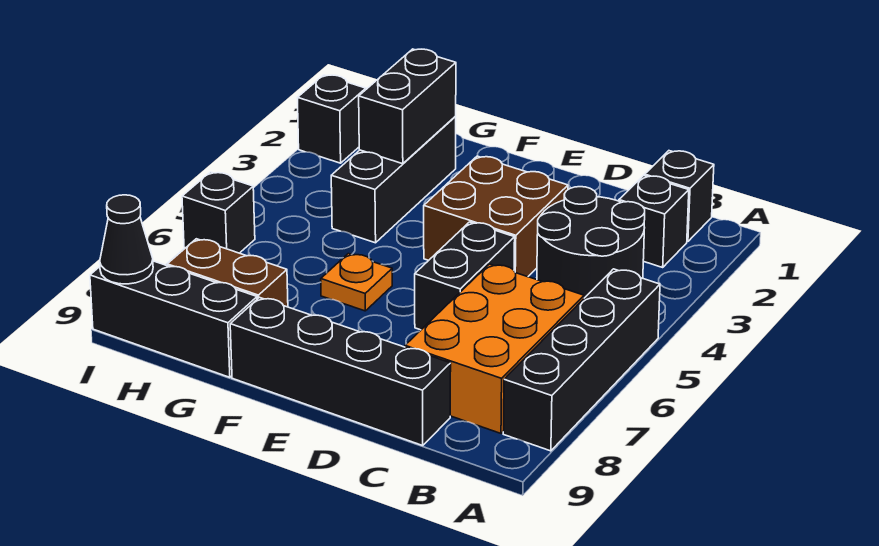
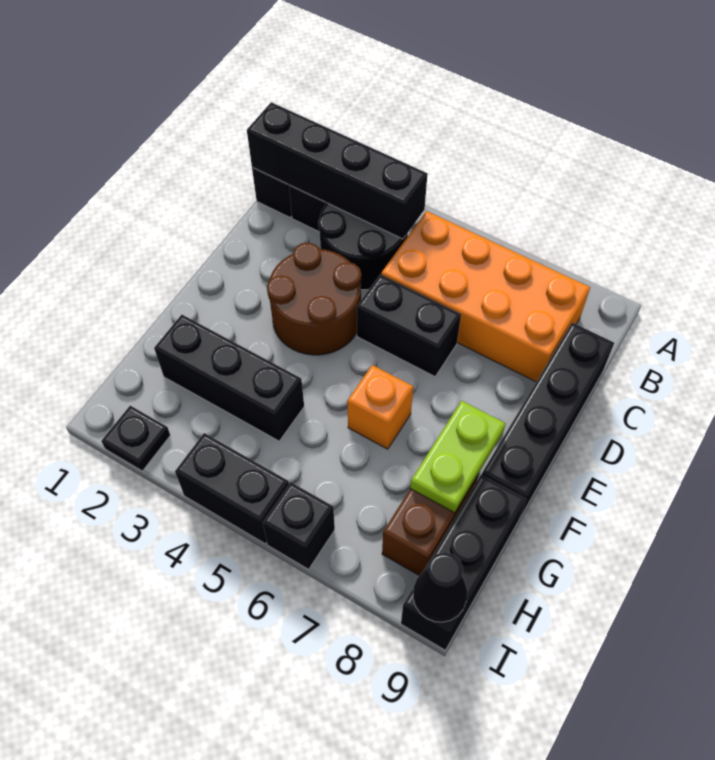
black brick A5:A8 level 1 -> black brick B1:B4 level 2
orange brick B6:C8 level 1 -> orange brick B5:C8 level 1
brown brick D3:E4 level 1 -> brown round brick D3:E4 level 1
orange plate F6 level 1 -> orange brick F6 level 1
none -> lime plate F8:G8 level 2
black brick G2:G3 level 2 -> black brick I4:I5 level 1
black brick I2 level 1 -> black plate I2 level 1

